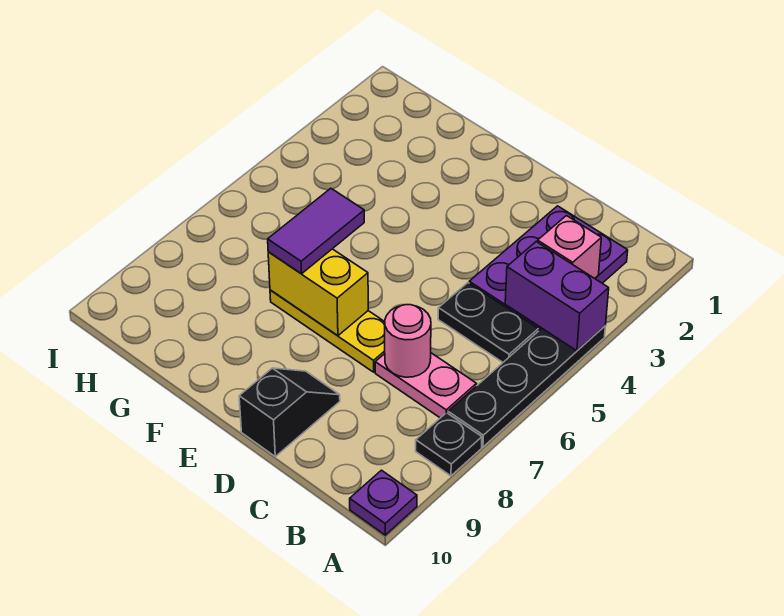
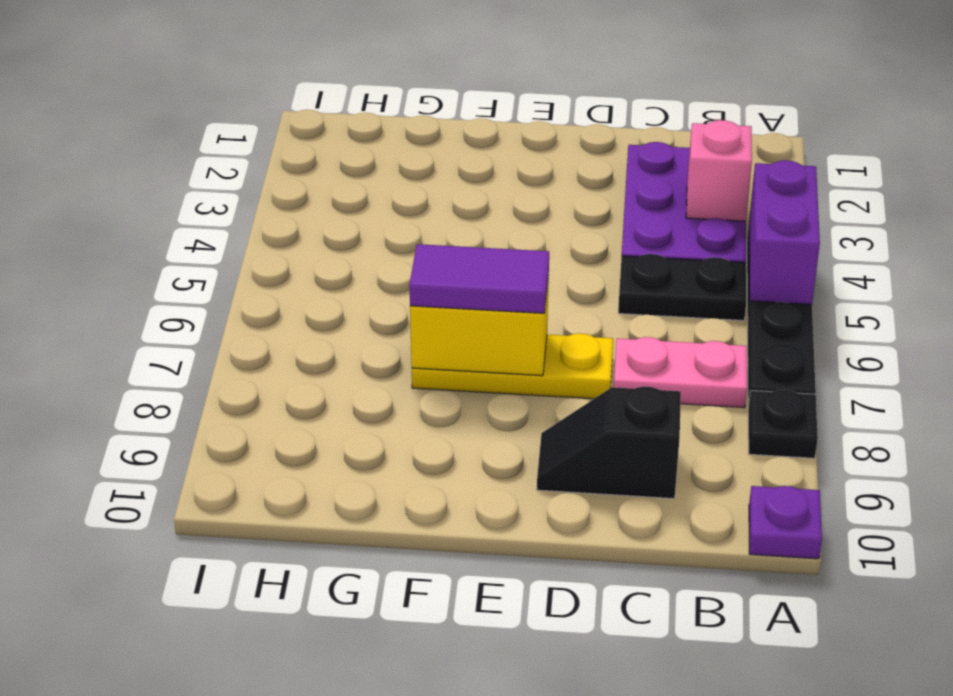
purple brick A4:B4 level 2 -> purple brick A4:A5 level 2
pink round brick C7 level 2 -> none
black slope D9:D10 level 1 top 10 -> black slope C9:D9 level 1 top C
purple tile F6:F7 level 3 -> purple tile E7:F7 level 3

